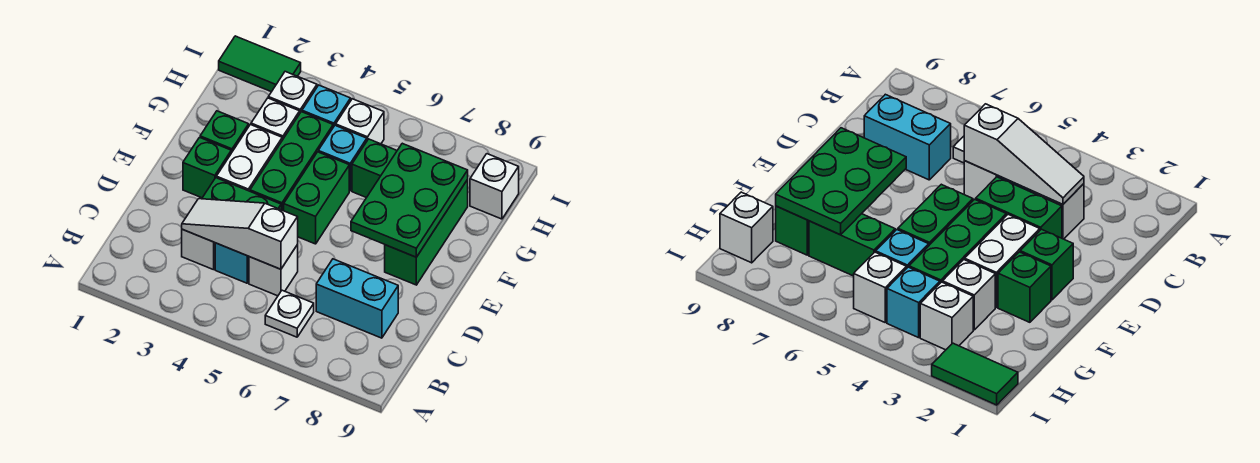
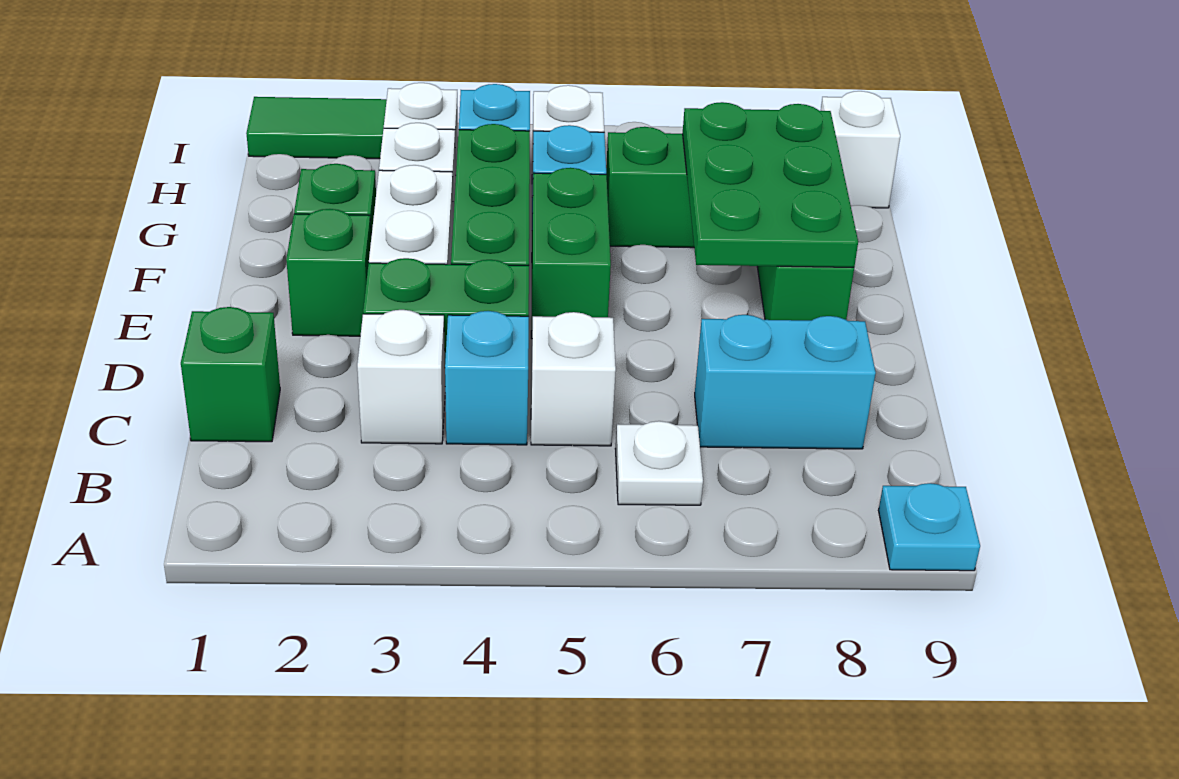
none -> cyan plate A9 level 1
none -> green brick C1 level 1
white slope C3:C5 level 2 top 5 -> none

